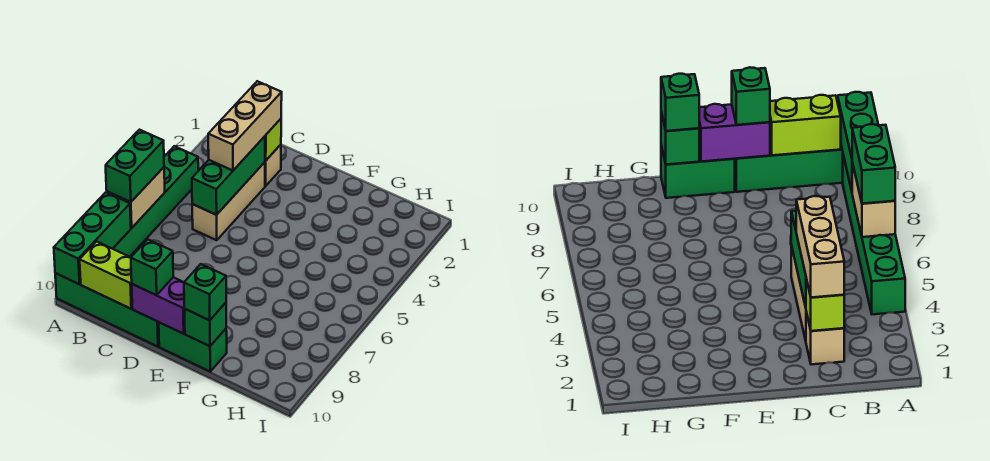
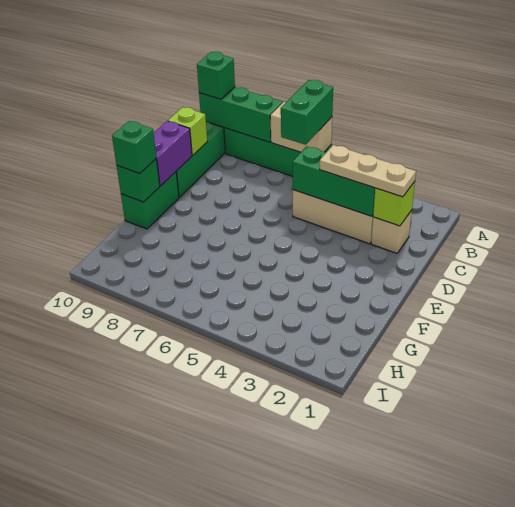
green brick A6:A7 level 3 -> green brick A6:B6 level 3
lime brick B10:C10 level 2 -> lime brick C10 level 2
tan brick C2:C4 level 3 -> tan plate C2:C4 level 3
green brick D10 level 3 -> green brick A10 level 3

